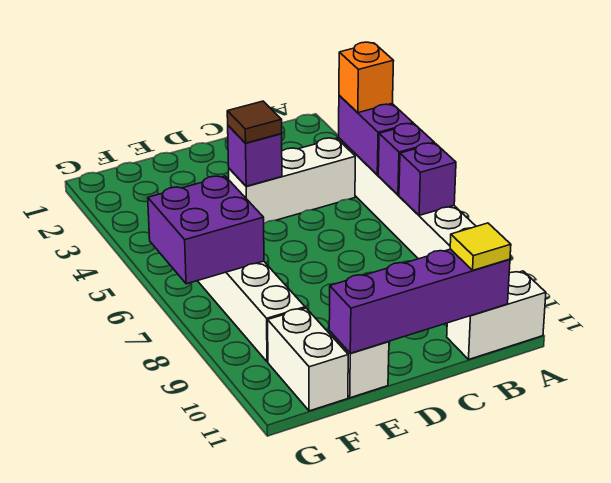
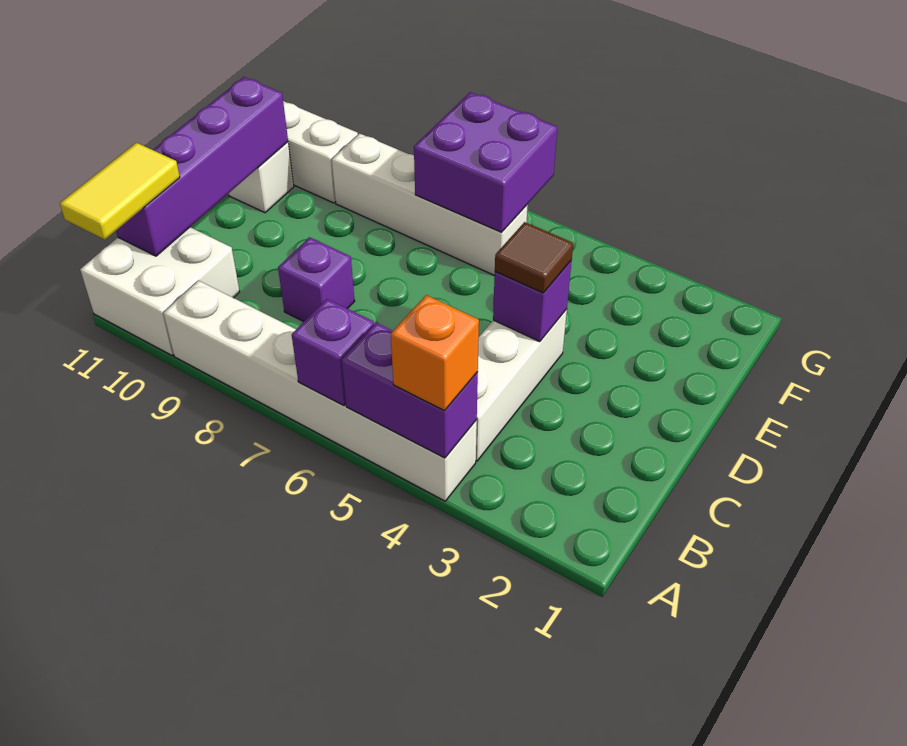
purple brick A7 level 2 -> purple brick C8 level 1
white brick A11:B11 level 1 -> white brick A10:B11 level 1
yellow tile B11 level 3 -> yellow tile A11:B11 level 3

